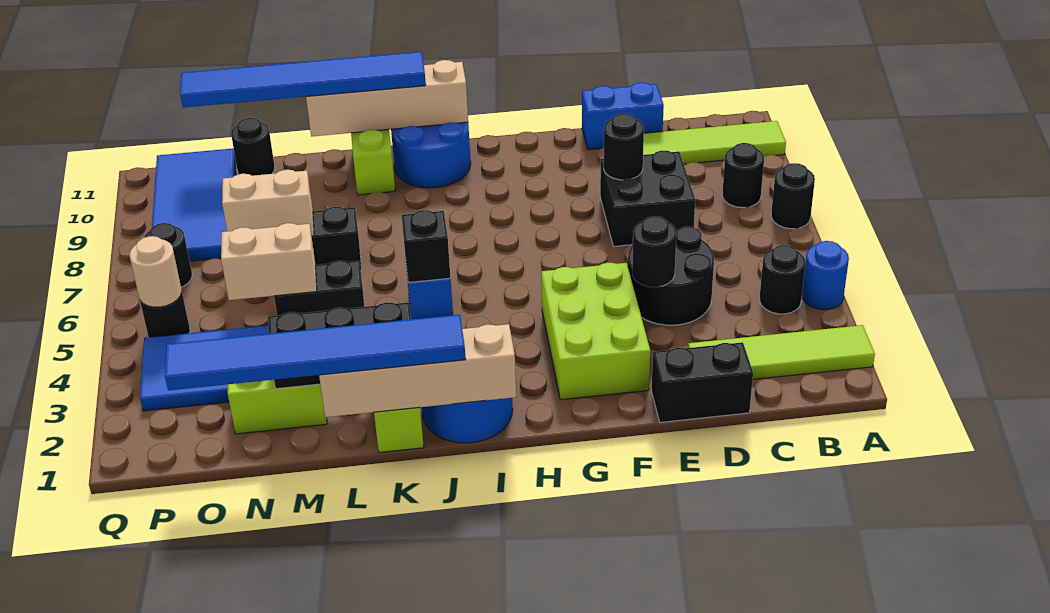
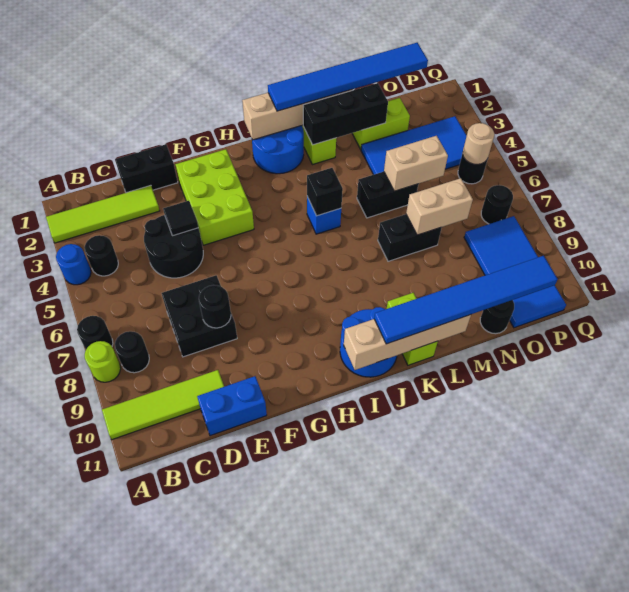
none -> lime round brick A8 level 1
black round brick E4 level 2 -> black tile E4 level 2

